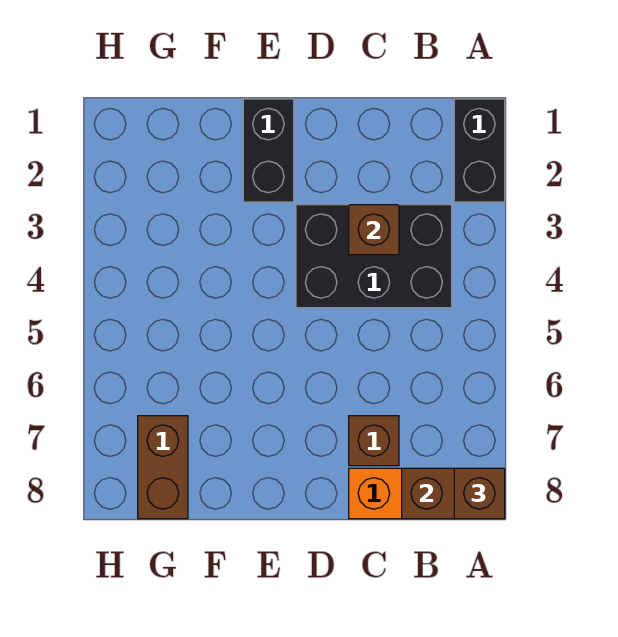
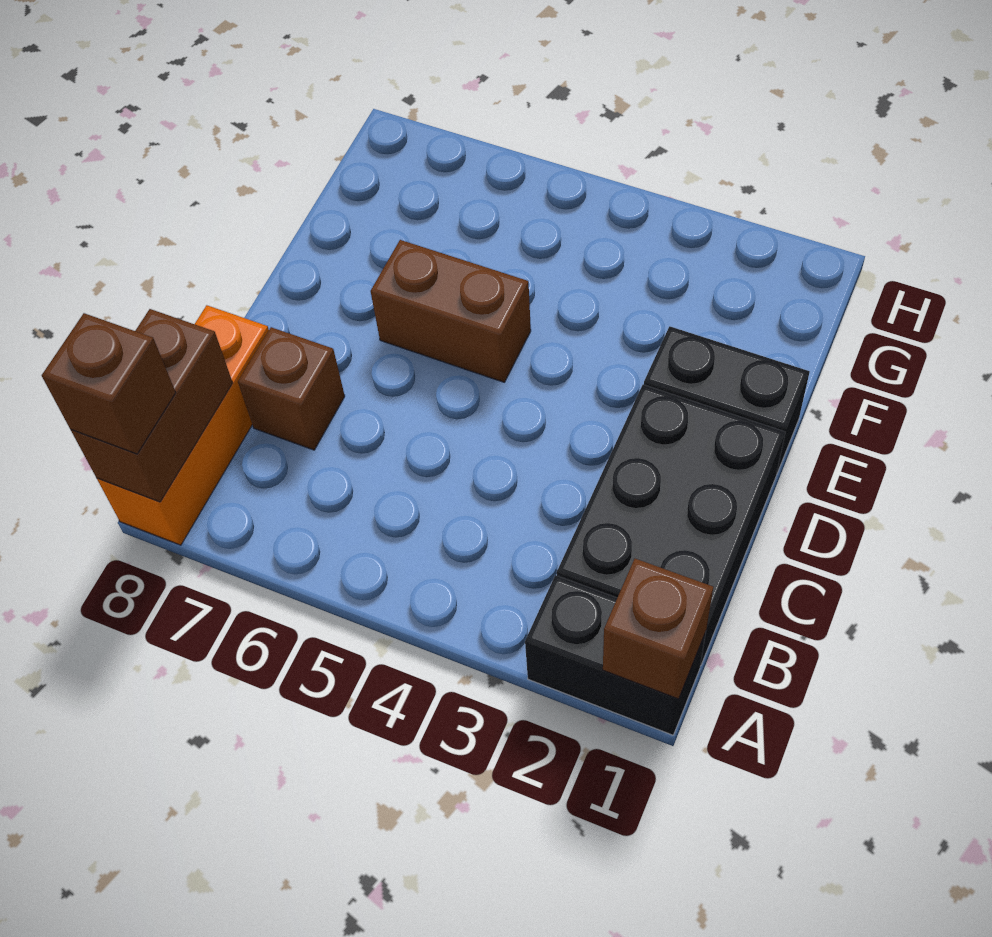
black brick B3:D4 level 1 -> black brick B1:D2 level 1
brown brick C3 level 2 -> brown brick A1 level 2
brown brick G7:G8 level 1 -> brown brick E5:E6 level 1

